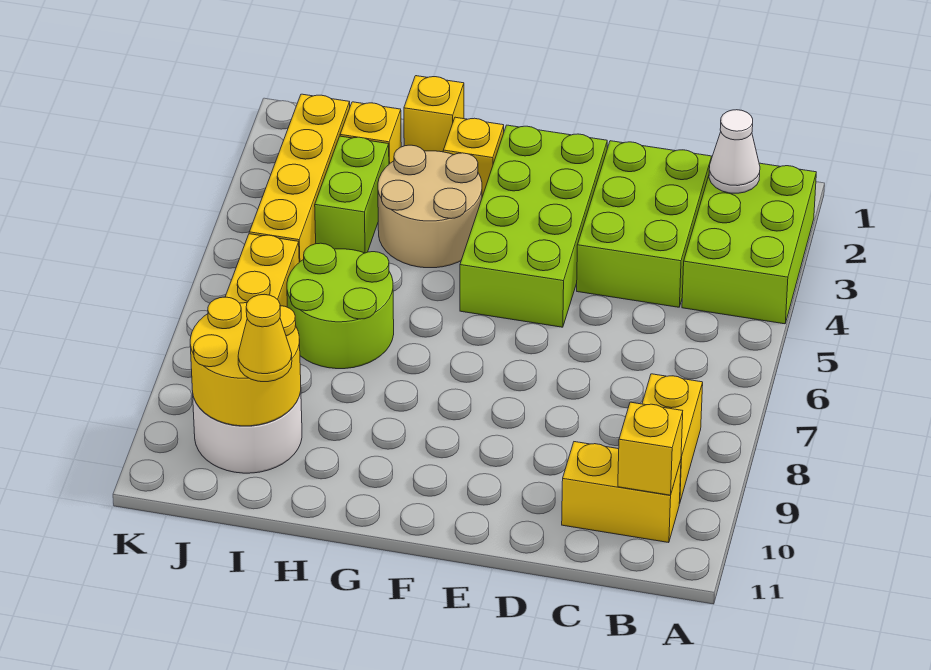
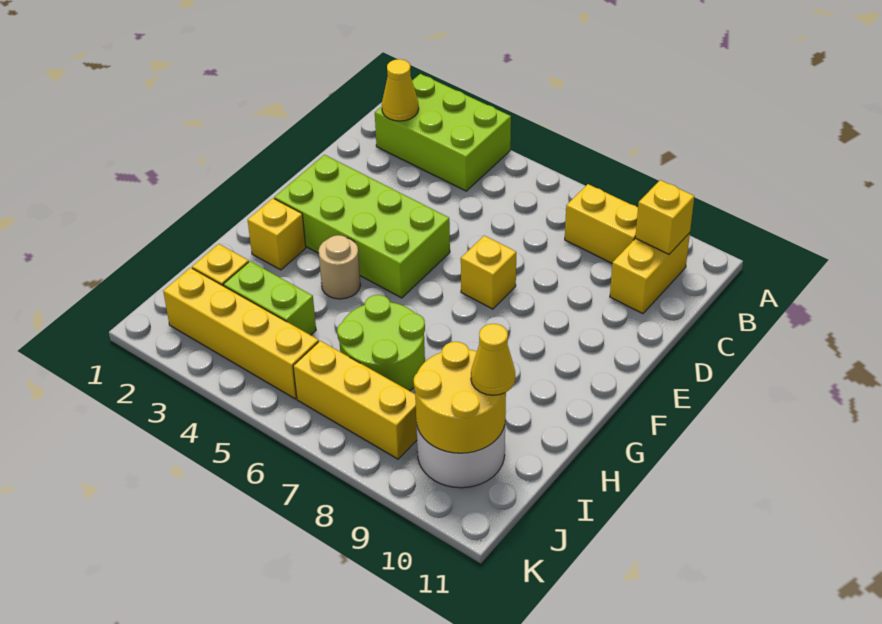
white cone B2 level 2 -> yellow cone B2 level 2
lime brick C2:D4 level 1 -> none
tan round brick G3:H4 level 1 -> tan round brick G4 level 1
yellow brick H1 level 1 -> yellow brick E7 level 1

